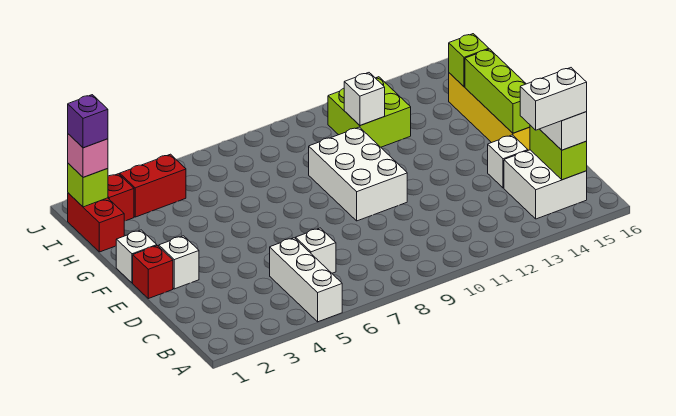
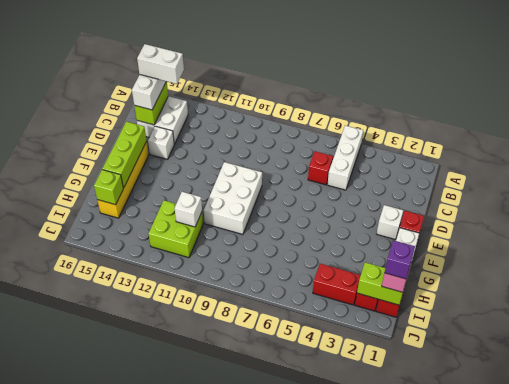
white brick C6 level 1 -> red brick C6 level 1
lime brick I1 level 2 -> lime brick I1:I2 level 2

